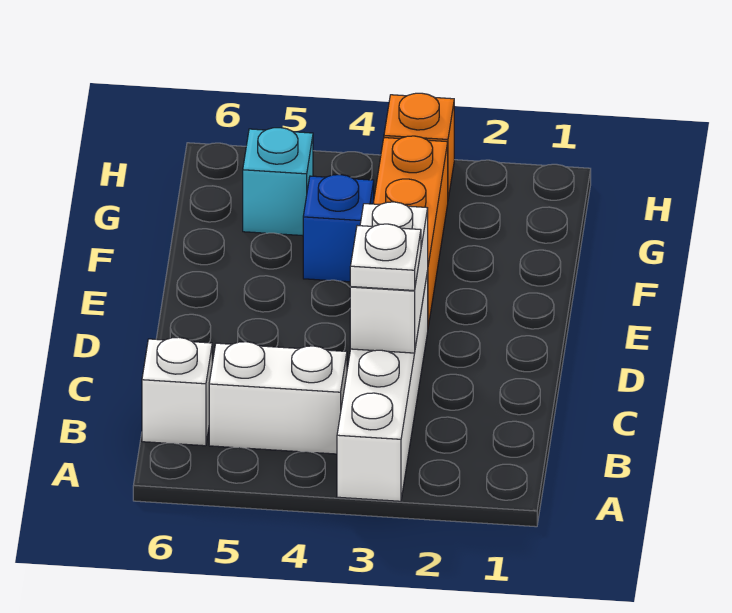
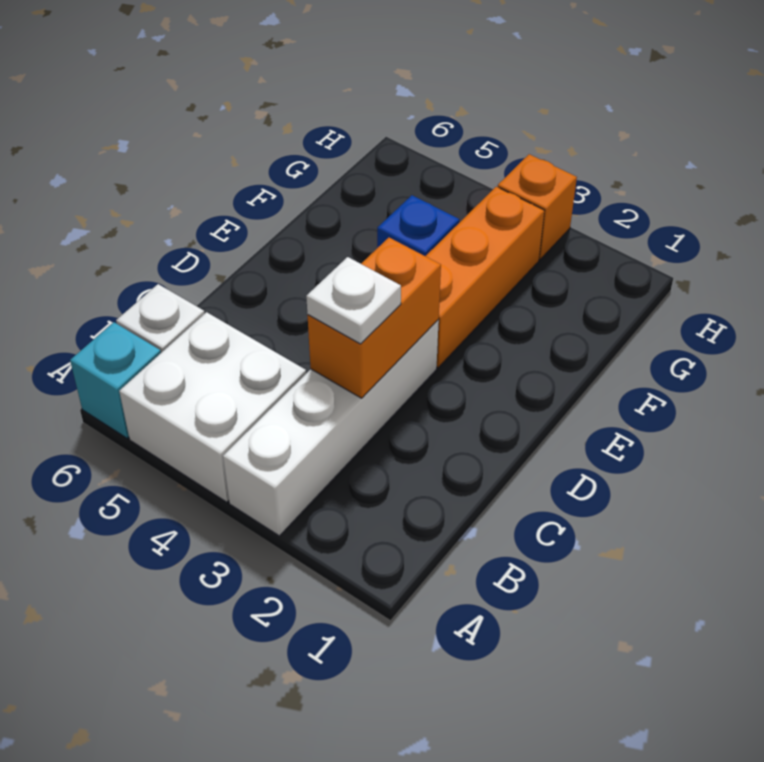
white brick B4:B5 level 1 -> white brick A4:B5 level 1
white brick C3:D3 level 2 -> orange brick C3:D3 level 2
cyan brick G5 level 1 -> cyan brick A6 level 1

